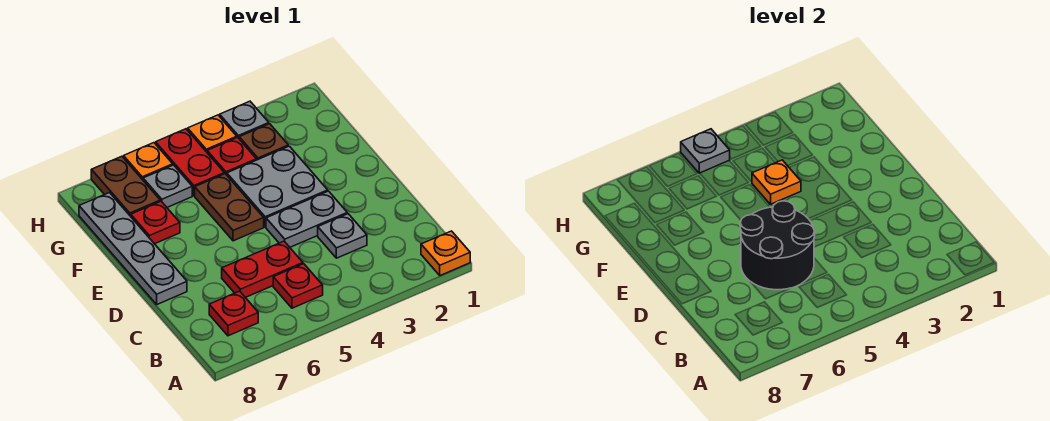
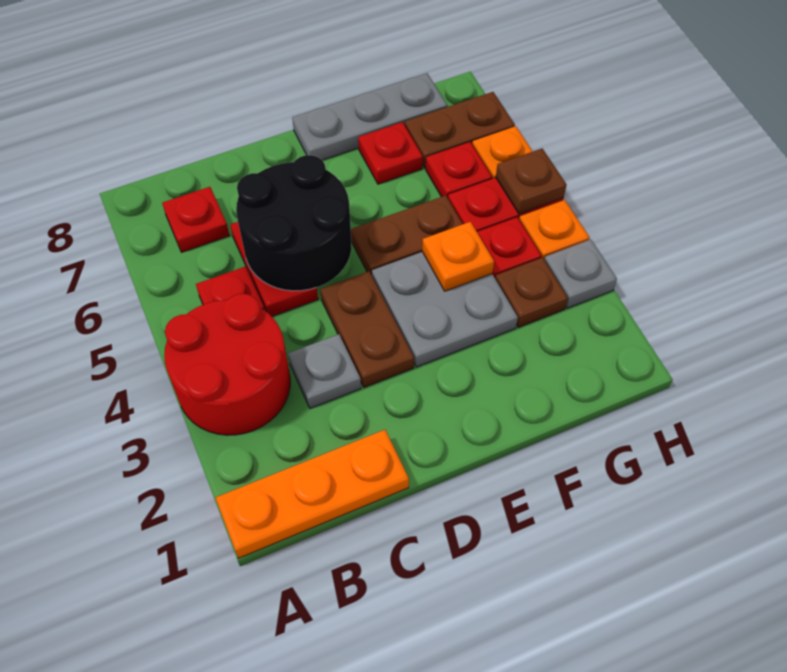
orange plate A1 level 1 -> orange plate A1:C1 level 1
none -> red round brick A3:B4 level 1
grey plate D3:D4 level 1 -> brown plate D3:D4 level 1
grey plate D8:G8 level 1 -> grey plate E8:G8 level 1
grey plate G6 level 1 -> red plate G6 level 1
grey plate H5 level 2 -> brown plate H5 level 2

